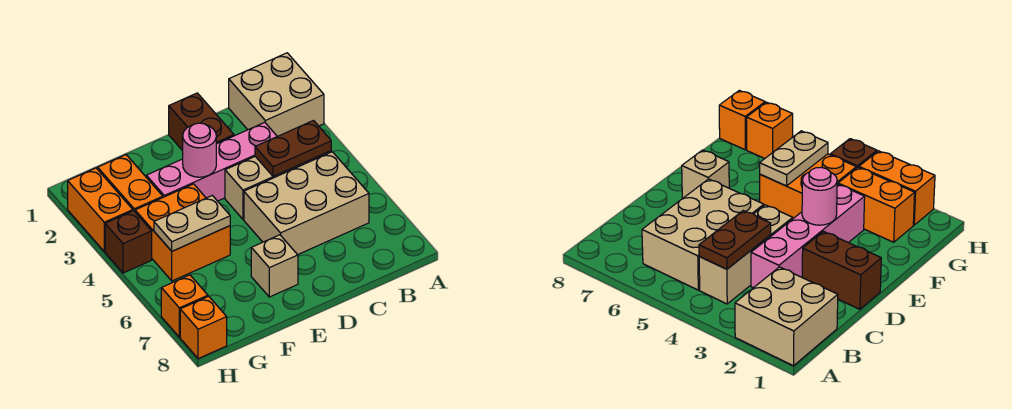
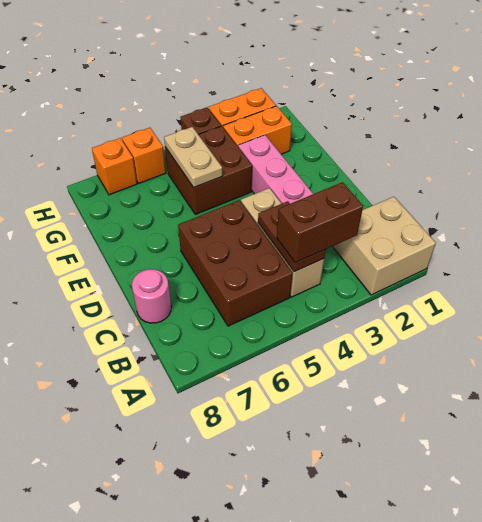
tan brick B5:D6 level 1 -> brown brick B5:D6 level 1
brown brick D1:D2 level 1 -> brown brick B3:B4 level 3
pink round brick E3 level 2 -> pink round brick C8 level 1
tan brick E7 level 1 -> none
orange brick F4:G5 level 1 -> brown brick F4:G5 level 1
orange brick H8 level 1 -> orange brick H6 level 1

